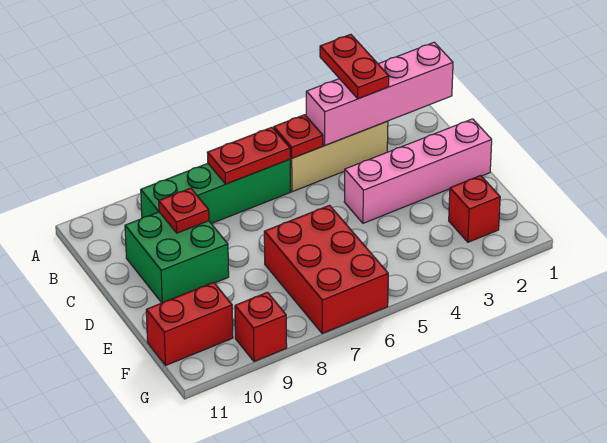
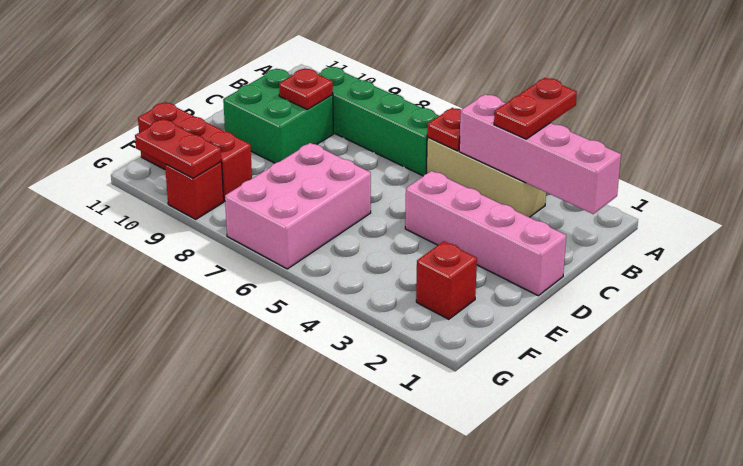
red plate B6:B7 level 2 -> red plate G9:G10 level 2
red brick E6:G7 level 1 -> pink brick E6:G7 level 1
red brick F10:F11 level 1 -> red brick F9:F11 level 1

